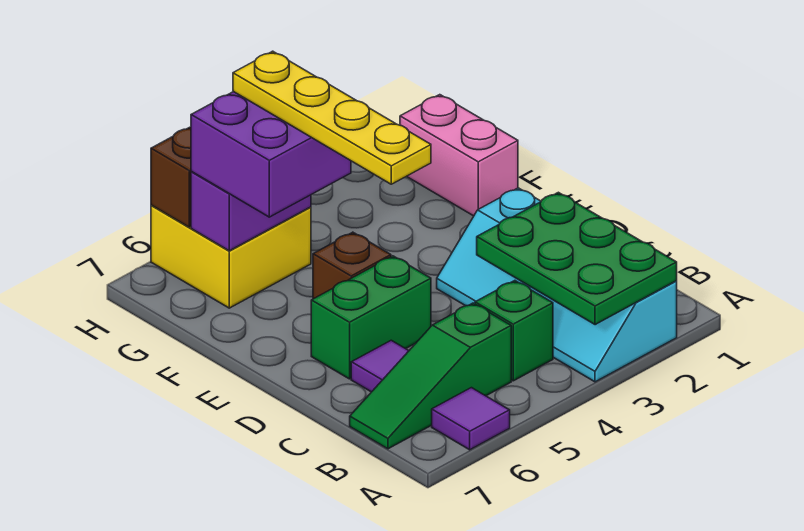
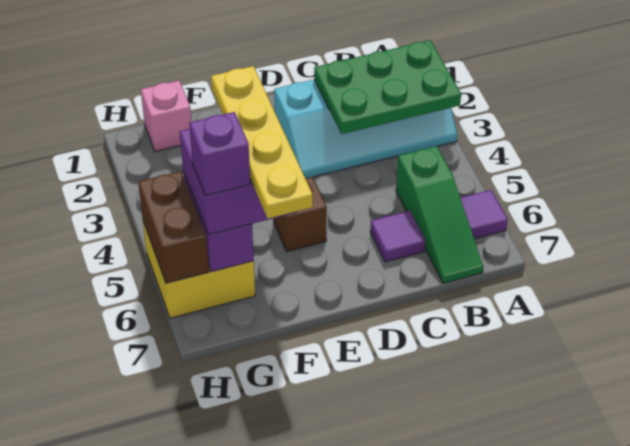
green brick B4 level 1 -> none
green brick D5:D6 level 1 -> none
yellow plate D5:G5 level 4 -> yellow plate F4:F7 level 4
pink brick F1:G1 level 1 -> pink brick G1 level 1
none -> purple brick G6 level 4

